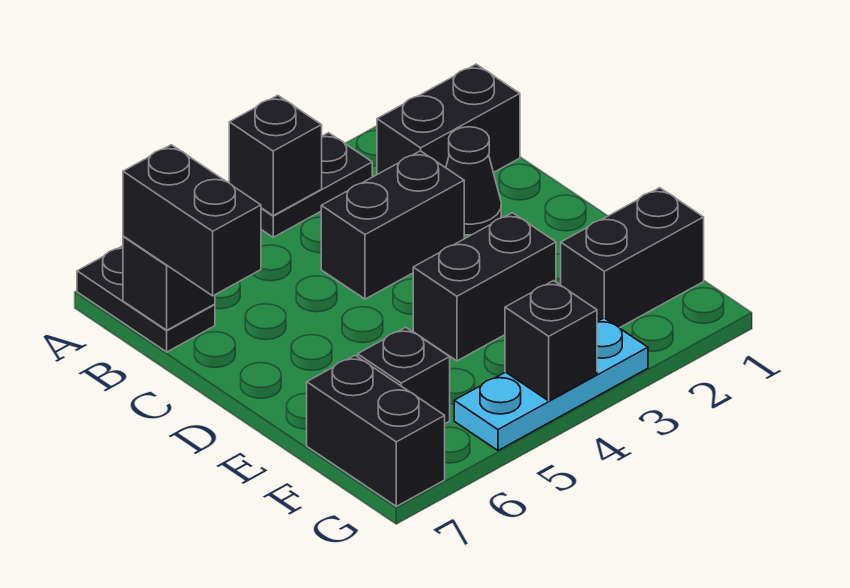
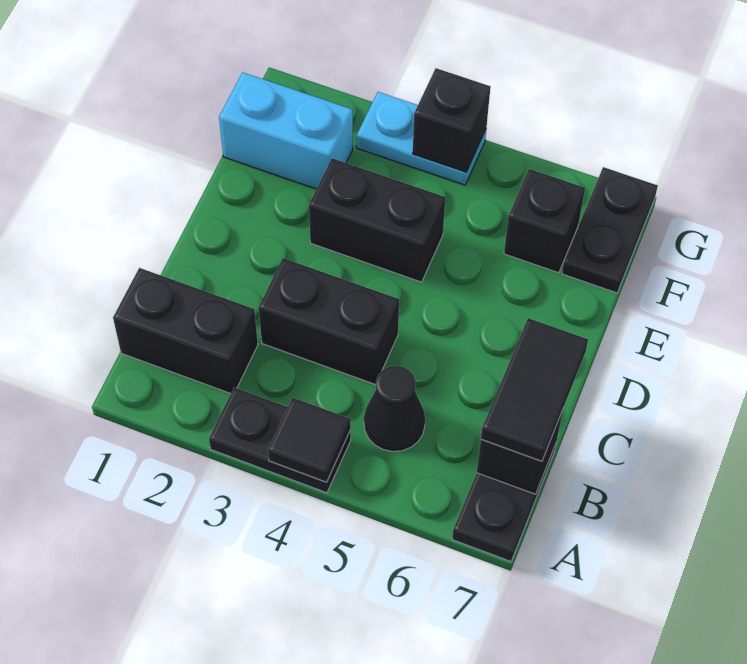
black brick A4 level 2 -> black tile A4 level 2
black brick B7:C7 level 3 -> black tile B7:C7 level 3
black cone C2 level 1 -> black cone B5 level 1
black brick F1:F2 level 1 -> cyan brick F1:F2 level 1
black brick F7:G7 level 1 -> black plate F7:G7 level 1
cyan plate G3:G5 level 1 -> cyan plate G3:G4 level 1

